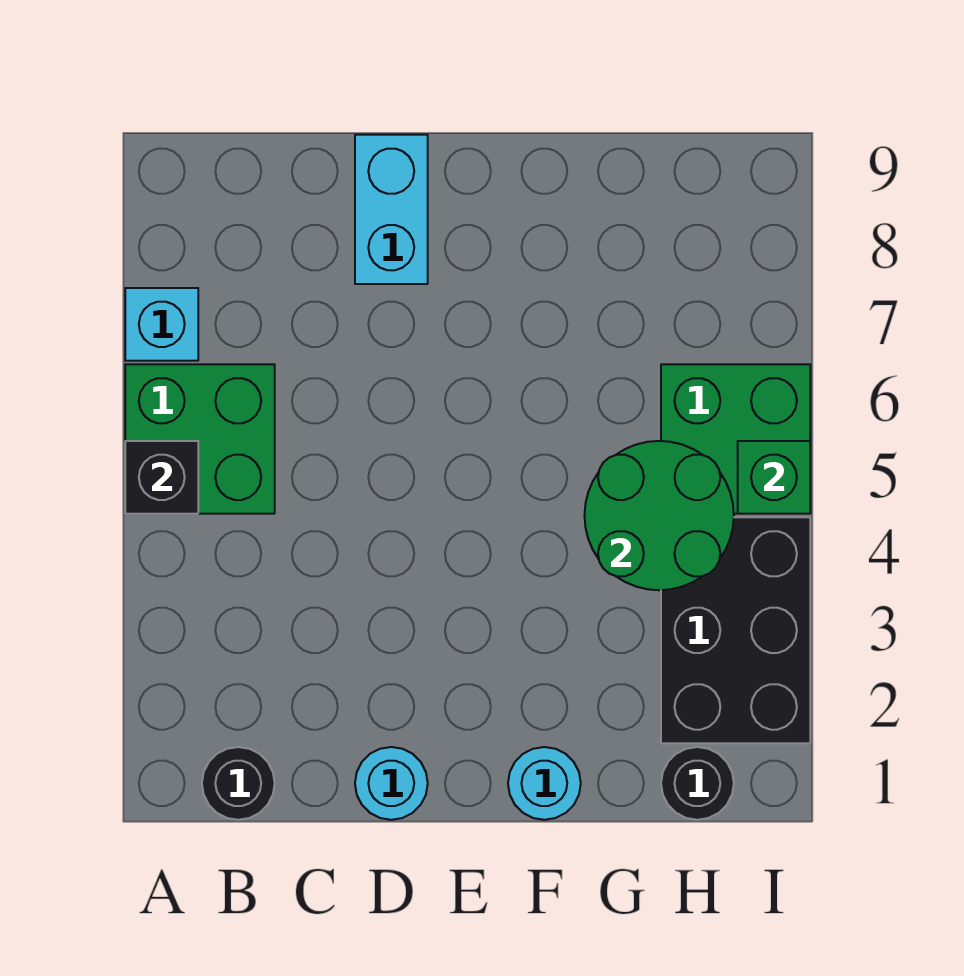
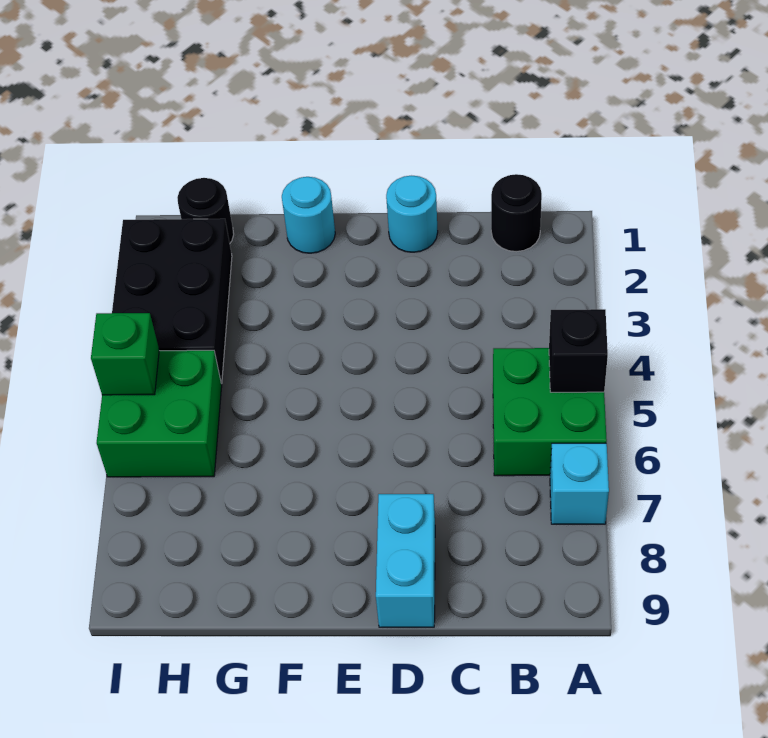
green round brick G4:H5 level 2 -> none

